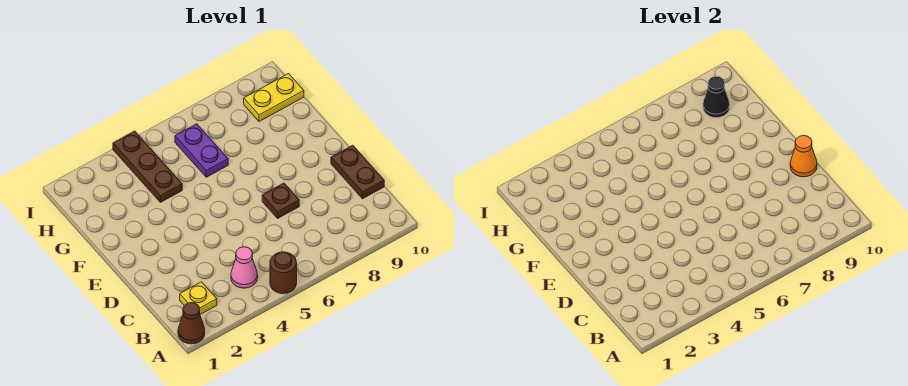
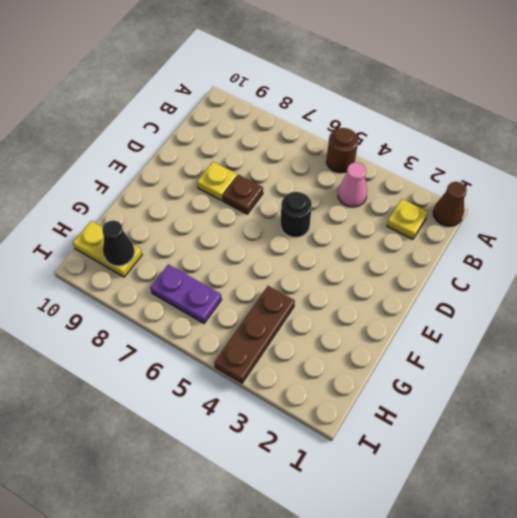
brown plate C10:D10 level 1 -> none
none -> black round brick D5 level 1
none -> yellow plate D8 level 1
orange cone D10 level 2 -> none
purple plate G6:H6 level 1 -> purple plate H6:H7 level 1

